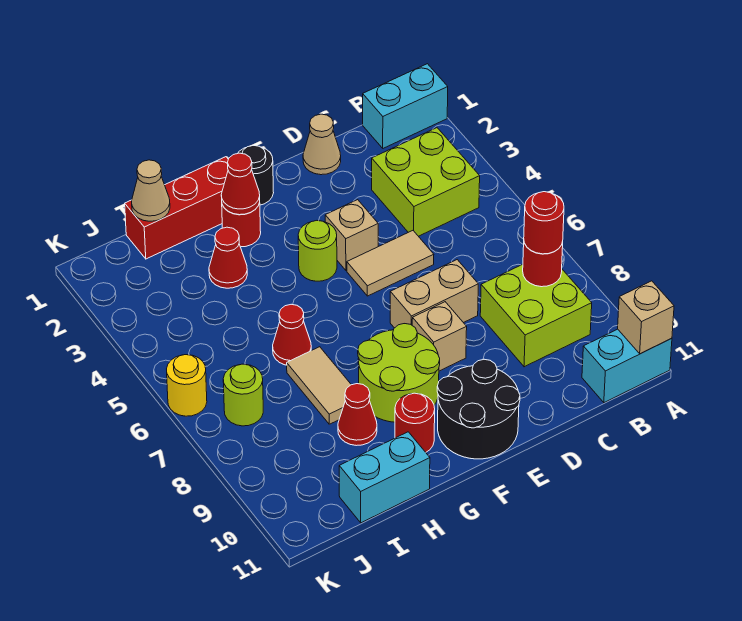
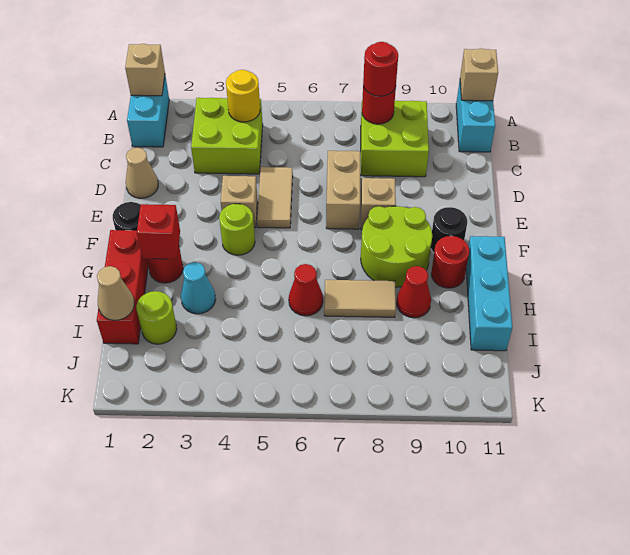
none -> tan brick A1 level 2
black round brick E10:F11 level 1 -> black round brick F10 level 1
red cone G2 level 2 -> red brick G2 level 2
red cone H3 level 1 -> cyan cone H3 level 1
cyan brick H11:I11 level 1 -> cyan brick G11:I11 level 1
lime round brick J7 level 1 -> lime round brick I2 level 1
yellow round brick K6 level 1 -> yellow round brick B4 level 2

